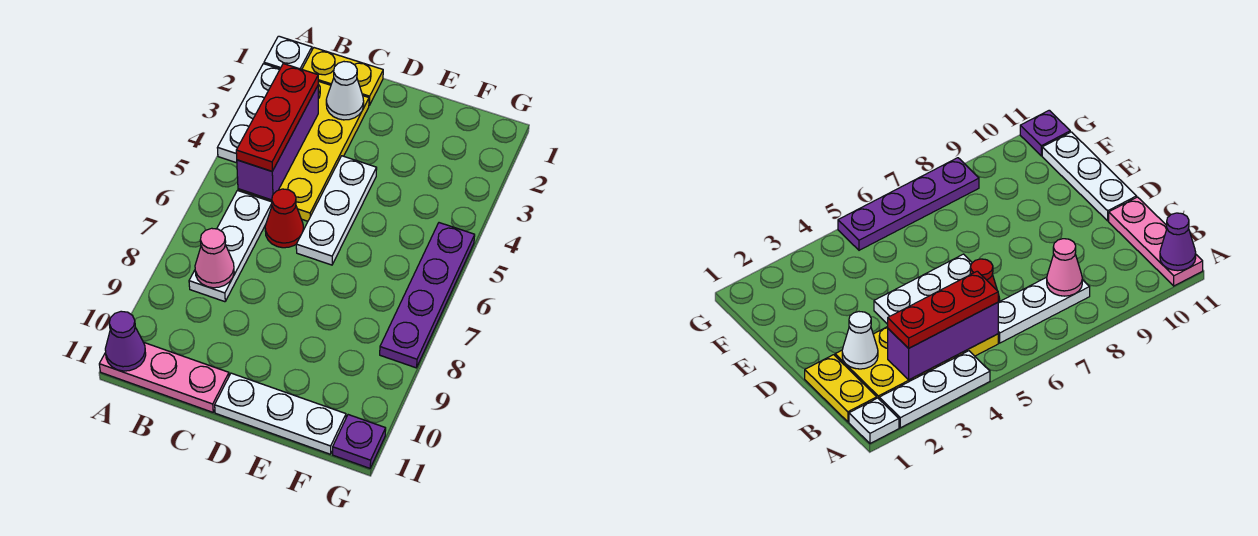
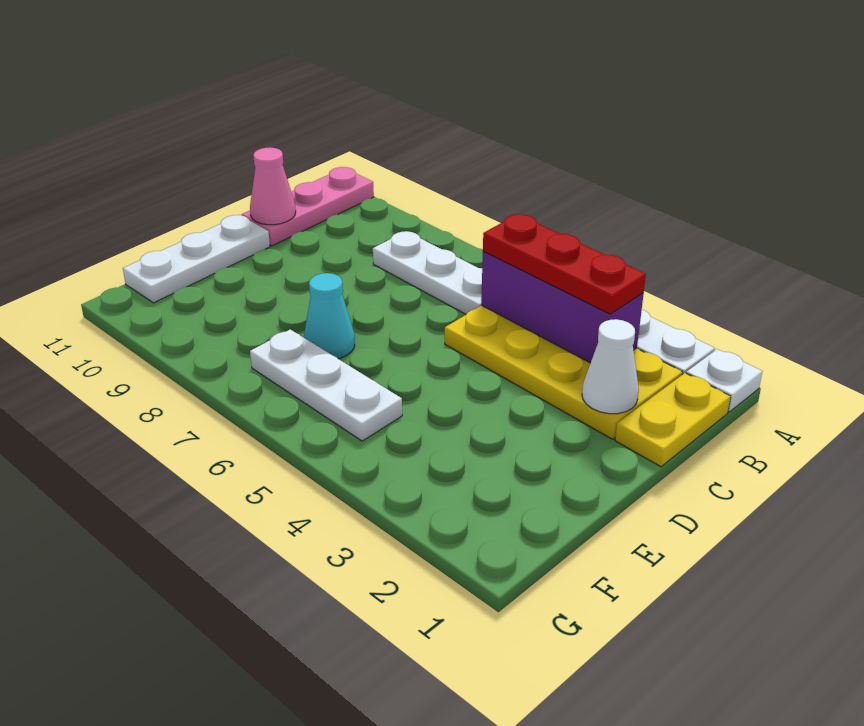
purple cone A11 level 2 -> none
pink cone B8 level 2 -> pink cone C11 level 2
red cone C6 level 1 -> none
white plate D4:D6 level 1 -> white plate F5:F7 level 1
none -> cyan cone E7 level 1
purple plate G5:G8 level 1 -> none
purple plate G11 level 1 -> none

